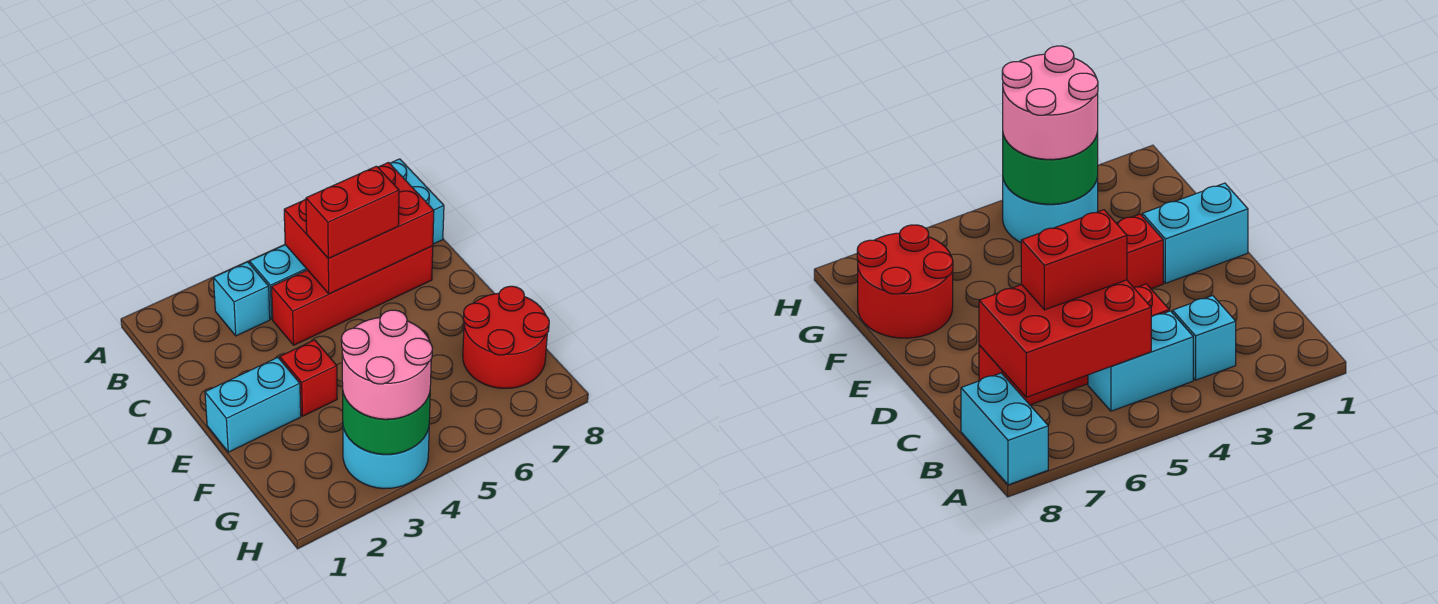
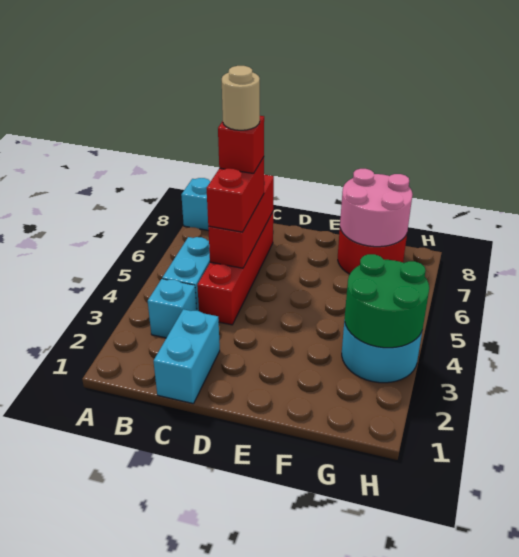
red brick B5:C7 level 2 -> red brick C5:C7 level 2
none -> tan round brick C6 level 5
cyan brick E1:E2 level 1 -> cyan brick C1:C2 level 1
red brick E3 level 1 -> red brick C6 level 4
pink round brick G3:H4 level 3 -> pink round brick F7:G8 level 2

